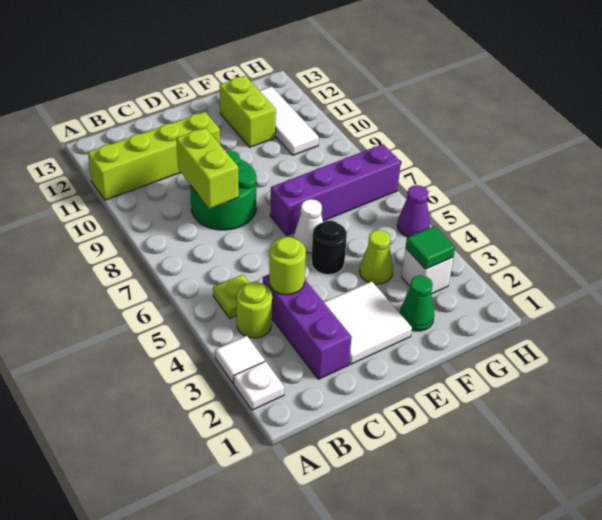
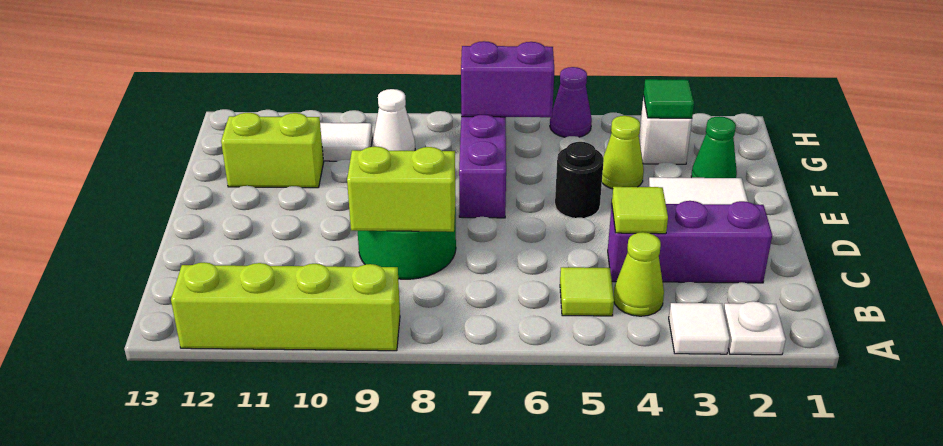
lime brick A11:D11 level 1 -> lime brick A9:A12 level 1
lime round brick B4 level 1 -> lime cone B4 level 1
lime plate B5 level 1 -> lime tile B5 level 1
lime round brick C4 level 2 -> lime tile C4 level 2
white cone E6 level 1 -> white cone G9 level 1
none -> purple brick G6:G7 level 2

